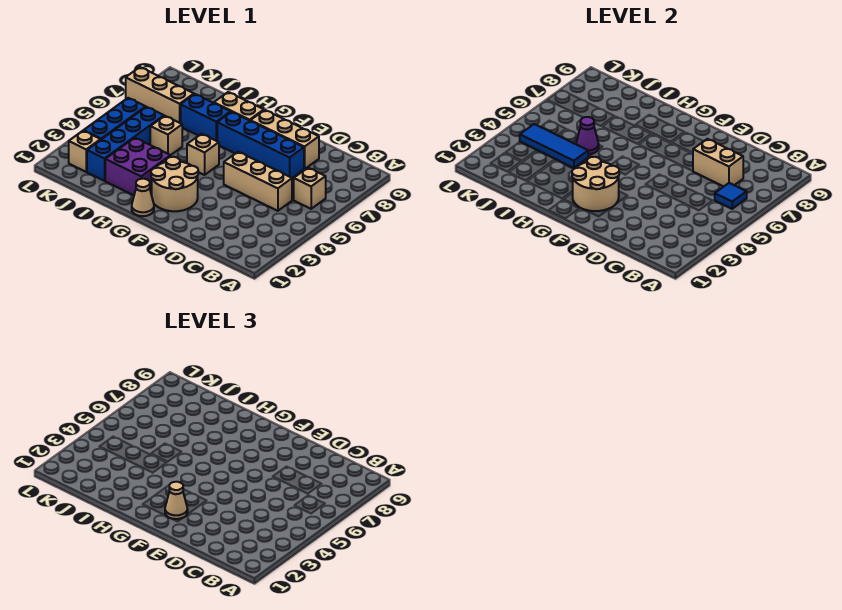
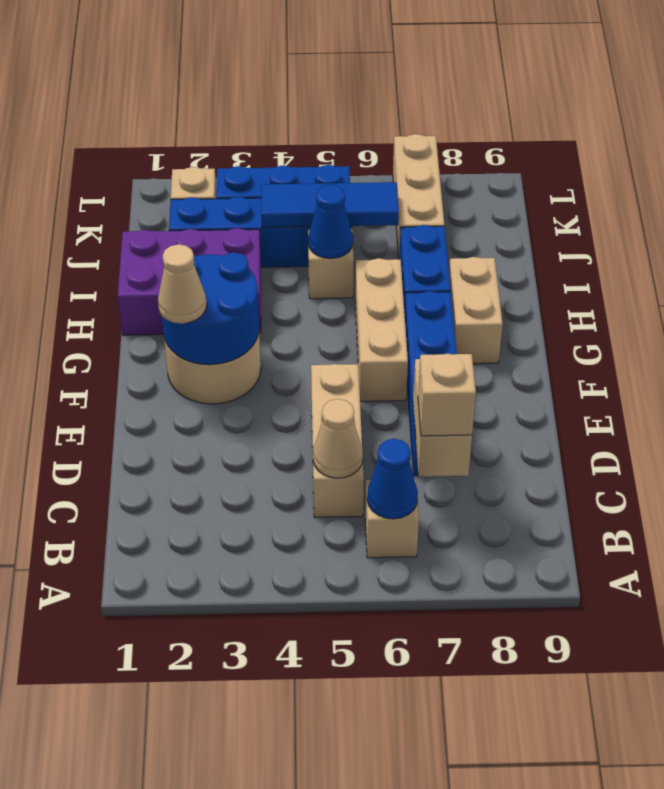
blue tile B6 level 2 -> blue cone B6 level 2
tan brick D8:F8 level 1 -> tan brick F6:H6 level 1
tan round brick F2:G3 level 2 -> blue round brick F2:G3 level 2
tan cone G1 level 1 -> tan cone C5 level 2
tan brick G5 level 1 -> tan brick C7 level 3
purple brick H2:I3 level 1 -> purple brick H1:I3 level 1
blue tile I4:K4 level 2 -> blue tile J4:J6 level 2
purple cone I5 level 2 -> blue cone I5 level 2

